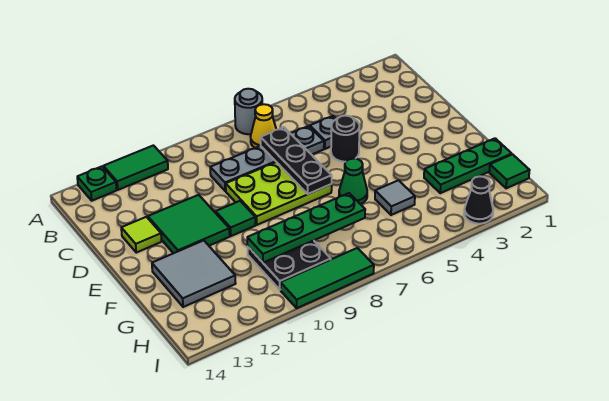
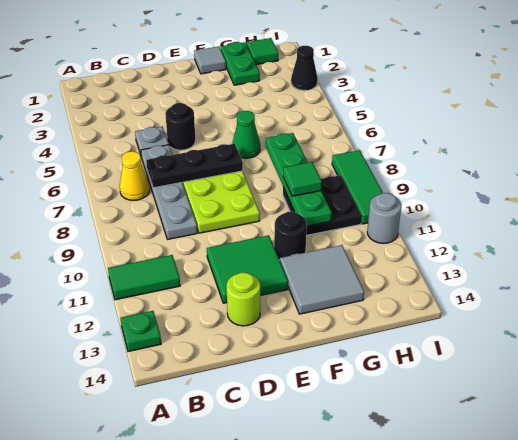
grey round brick A7 level 1 -> grey round brick I11 level 1
green tile A11:A12 level 1 -> green tile A11:B11 level 1
lime tile D13 level 1 -> lime round brick D13 level 1
green tile E10 level 1 -> green tile G9 level 3
none -> black round brick F11 level 1
green plate G1:G3 level 1 -> green plate G1:G2 level 1
grey tile G5 level 1 -> grey tile F1 level 1

